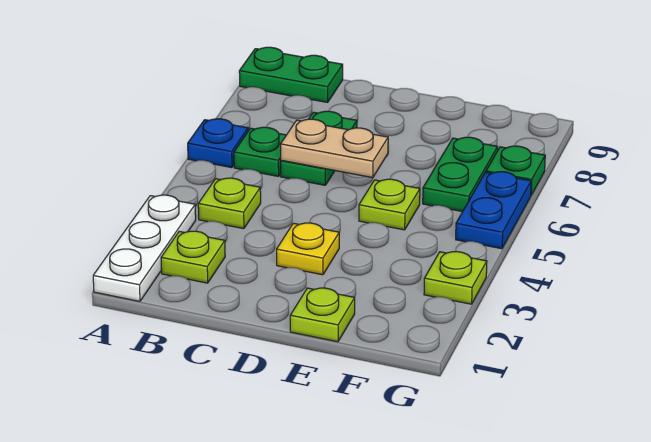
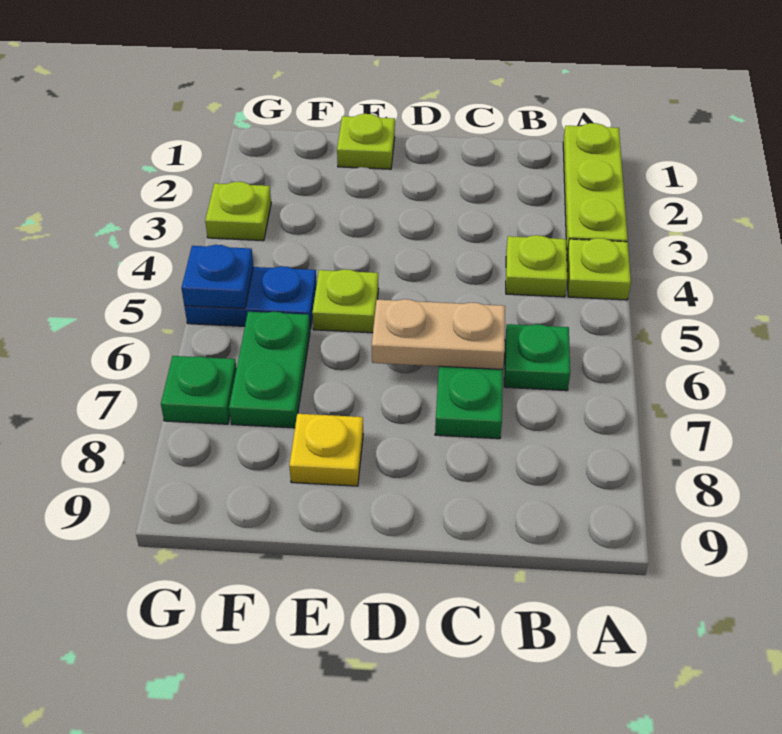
white plate A1:A3 level 1 -> lime plate A1:A3 level 1
blue plate A6 level 1 -> blue plate G5 level 2
green plate A9:B9 level 1 -> none
lime plate B2 level 1 -> lime plate A4 level 1
yellow plate D3 level 1 -> yellow plate E8 level 1
blue plate G5:G6 level 1 -> blue plate F5:G5 level 1

